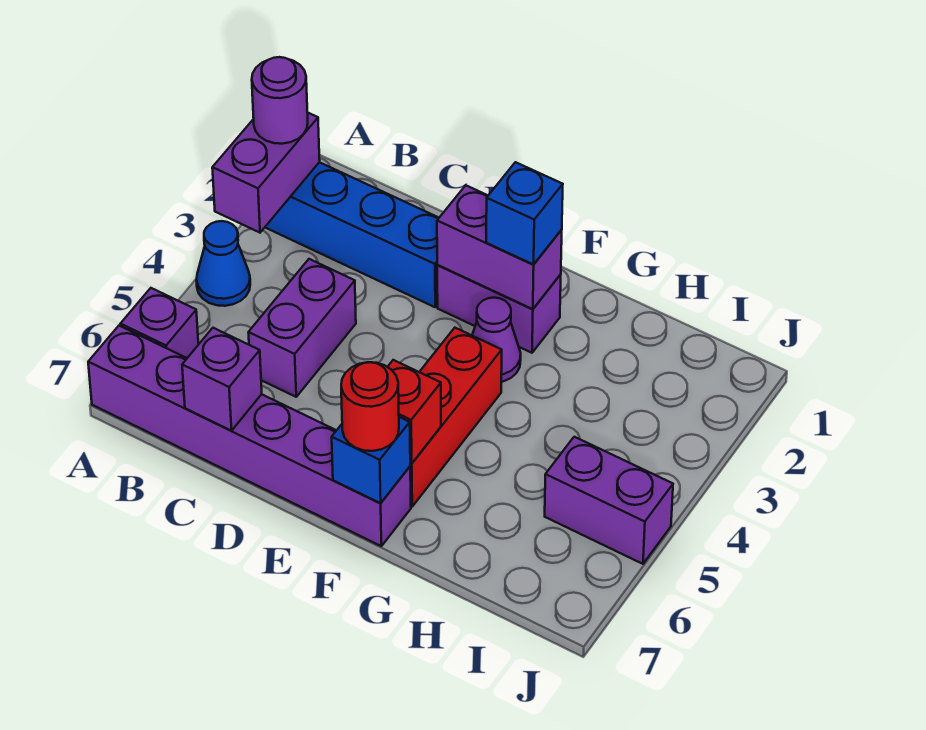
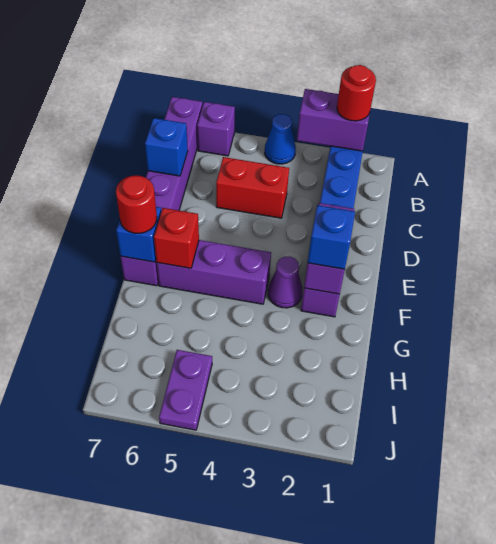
purple round brick A2 level 3 -> red round brick A2 level 3
purple brick C4:C5 level 1 -> red brick C4:C5 level 1
purple brick C7 level 2 -> blue brick C7 level 2
red brick F4:F6 level 1 -> purple brick F4:F6 level 1
purple brick I5:J5 level 1 -> purple plate I5:J5 level 1

